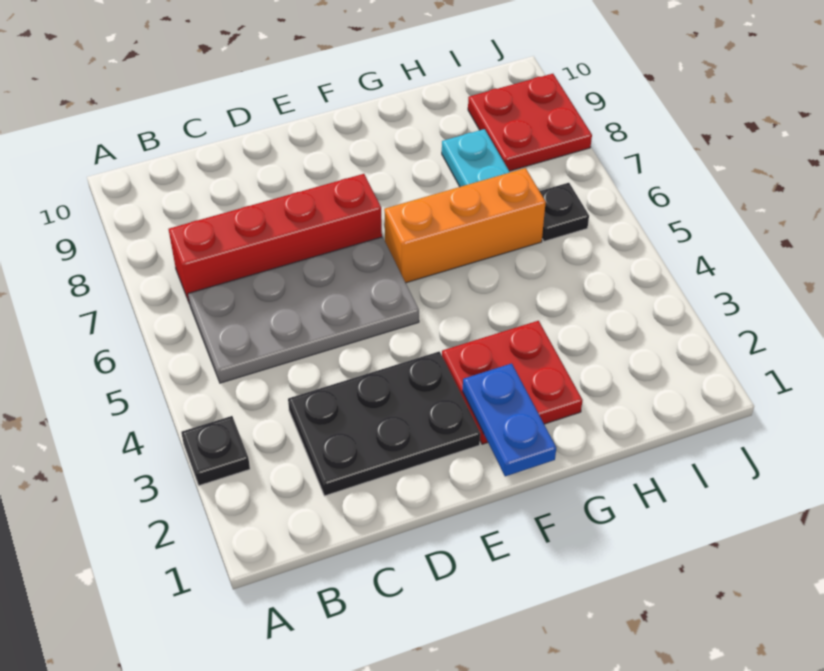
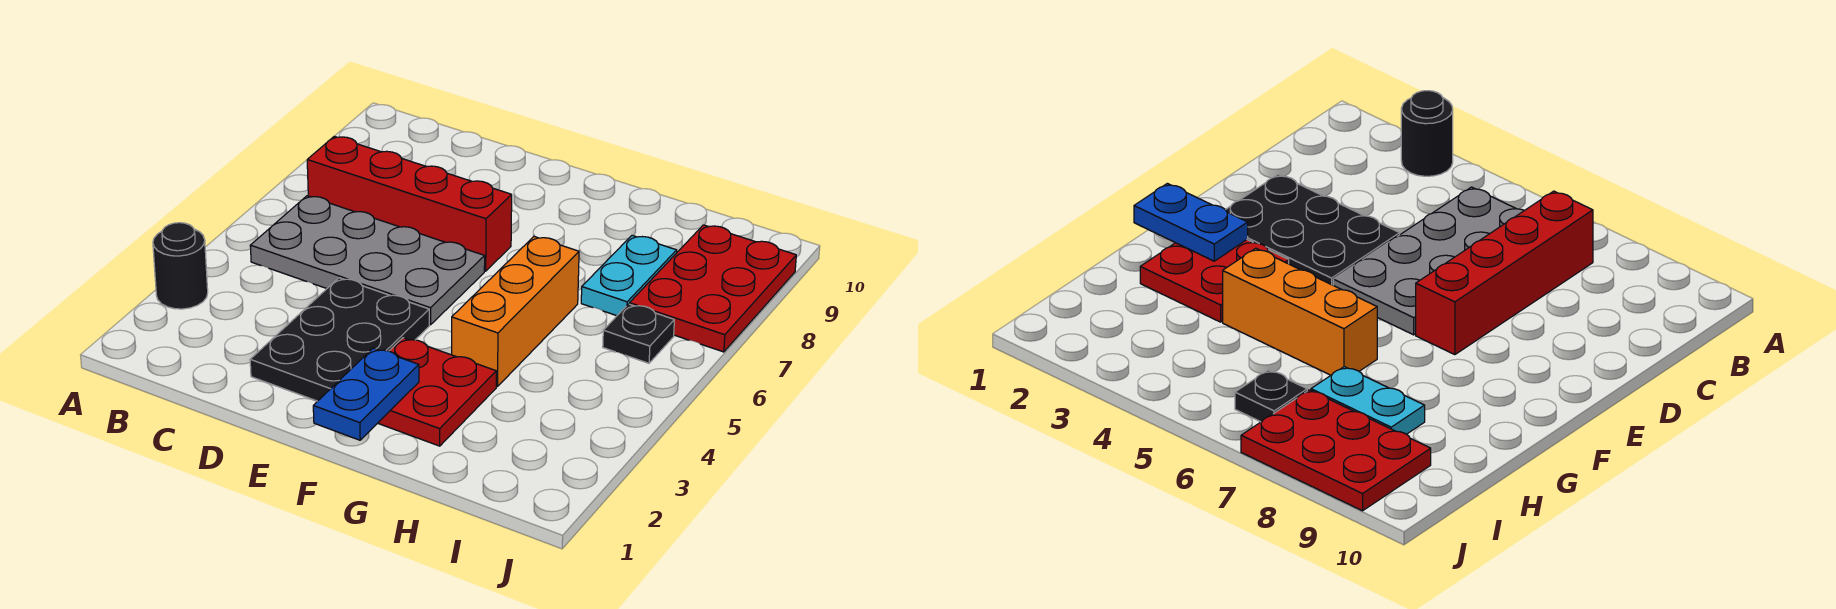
black plate A3 level 1 -> black round brick A3 level 1
black plate C2:E3 level 1 -> black plate D2:E4 level 1
orange brick F6:H6 level 1 -> orange brick G4:G6 level 1
red plate I8:J9 level 1 -> red plate I7:J9 level 1

